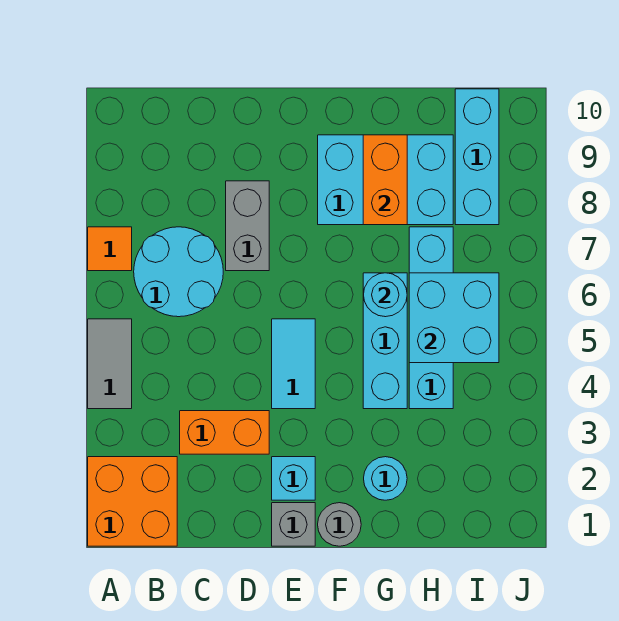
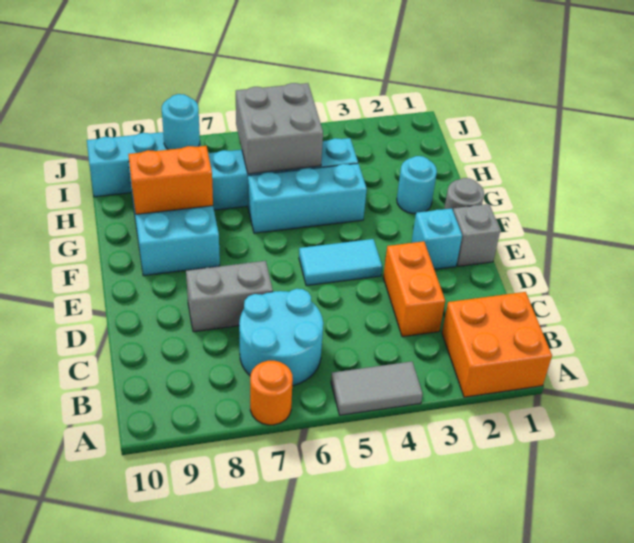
orange tile A7 level 1 -> orange round brick A7 level 1
cyan round brick G6 level 2 -> cyan round brick I8 level 2
cyan brick H5:I6 level 2 -> grey brick H5:I6 level 2

